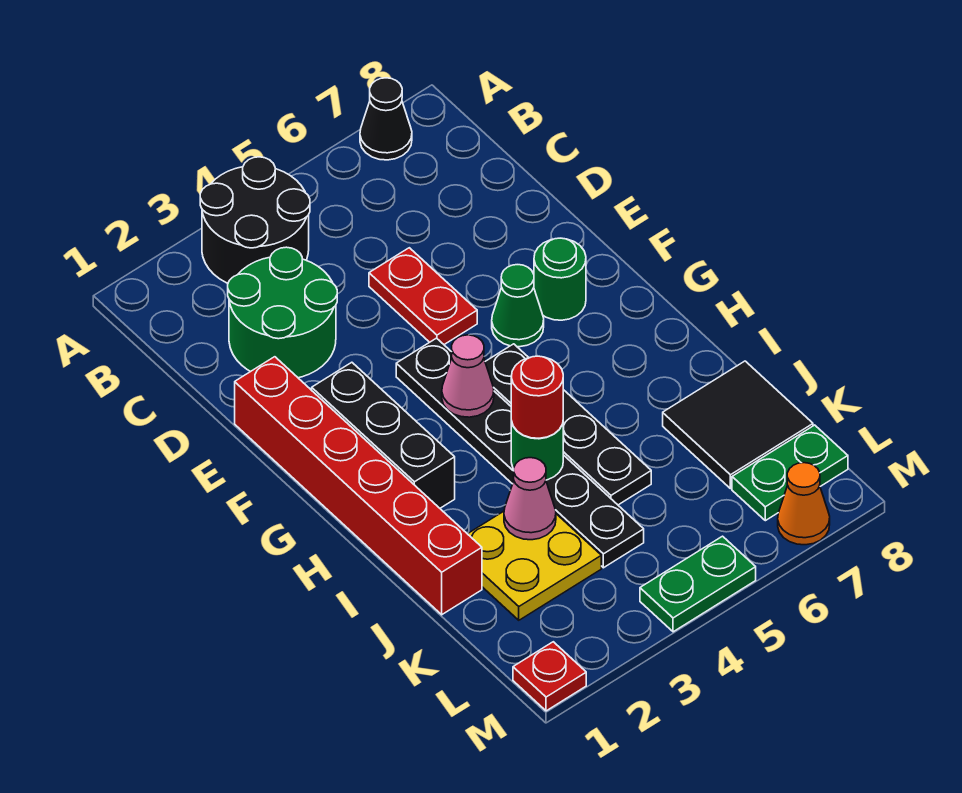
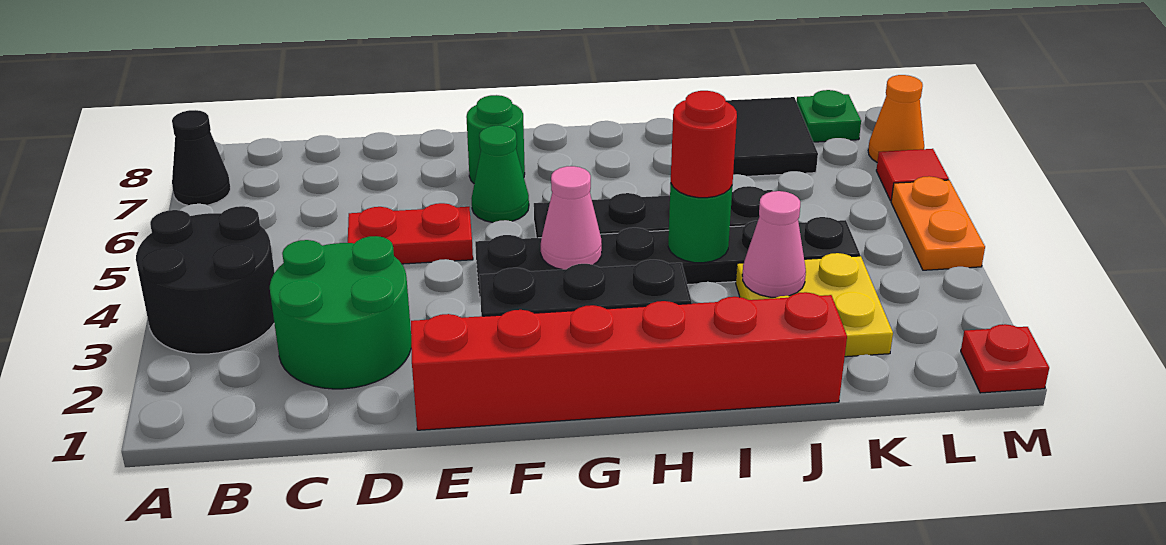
green plate L7:L8 level 1 -> green plate L8 level 1
green plate M4:M5 level 1 -> orange plate M4:M5 level 1
none -> red tile M6 level 1

